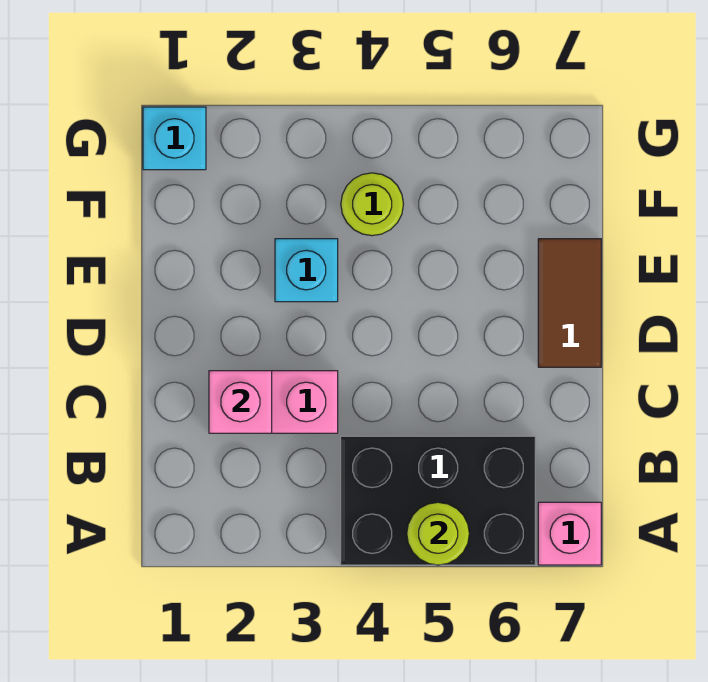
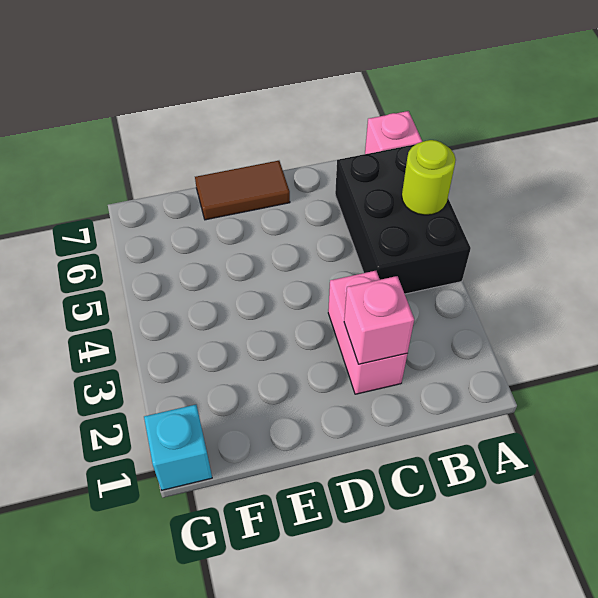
cyan brick E3 level 1 -> none
lime round brick F4 level 1 -> none

